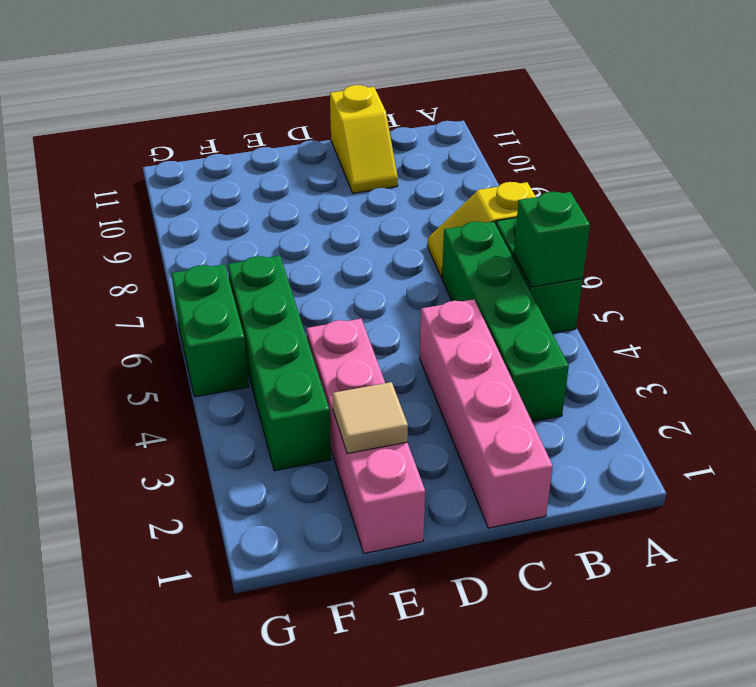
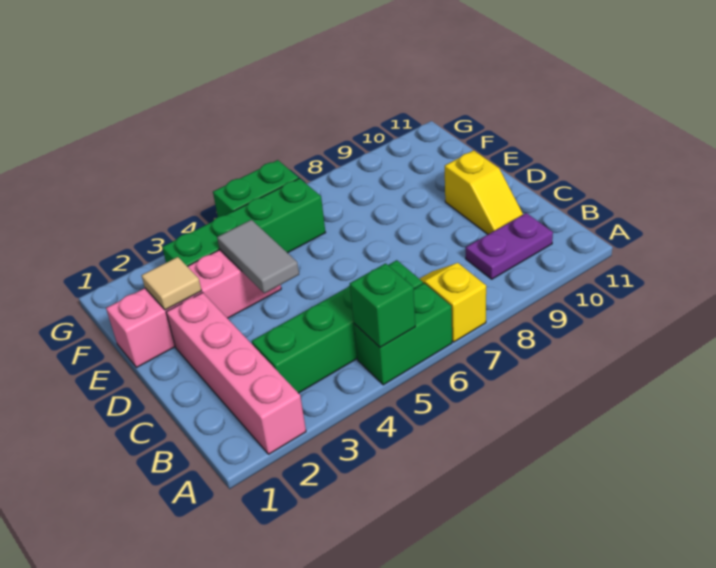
none -> purple plate B9:B10 level 1
pink brick C1:C4 level 1 -> pink brick A2:D2 level 1
yellow slope C10:C11 level 1 top 11 -> yellow slope C10:D10 level 1 top D
none -> grey tile D4:E4 level 2

